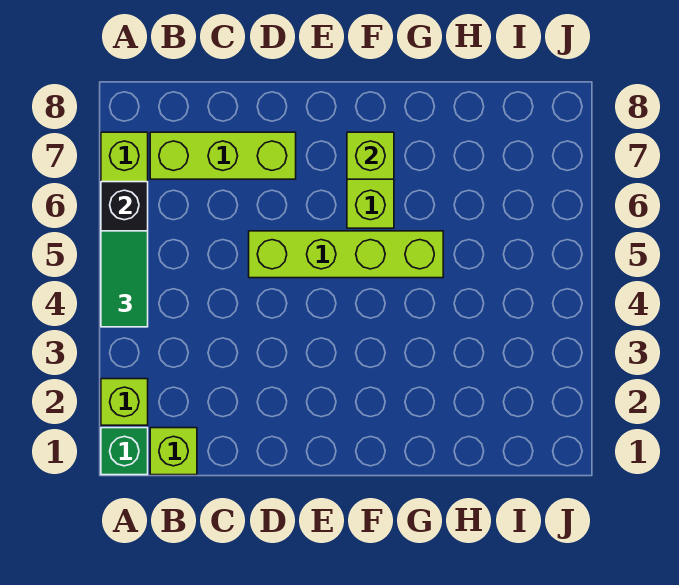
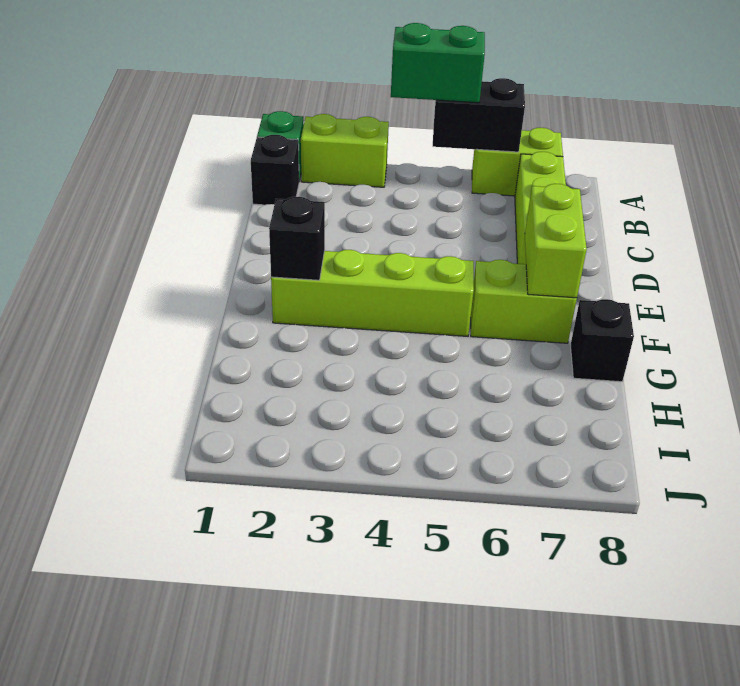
lime brick A2 level 1 -> lime brick A2:A3 level 1
green tile A4:A5 level 3 -> green brick A4:A5 level 3
lime brick B1 level 1 -> black brick B1 level 1
lime brick D5:G5 level 1 -> lime brick F2:F5 level 1
none -> black brick F2 level 2
lime brick F7 level 2 -> lime brick E7:F7 level 2
none -> black brick G8 level 1

